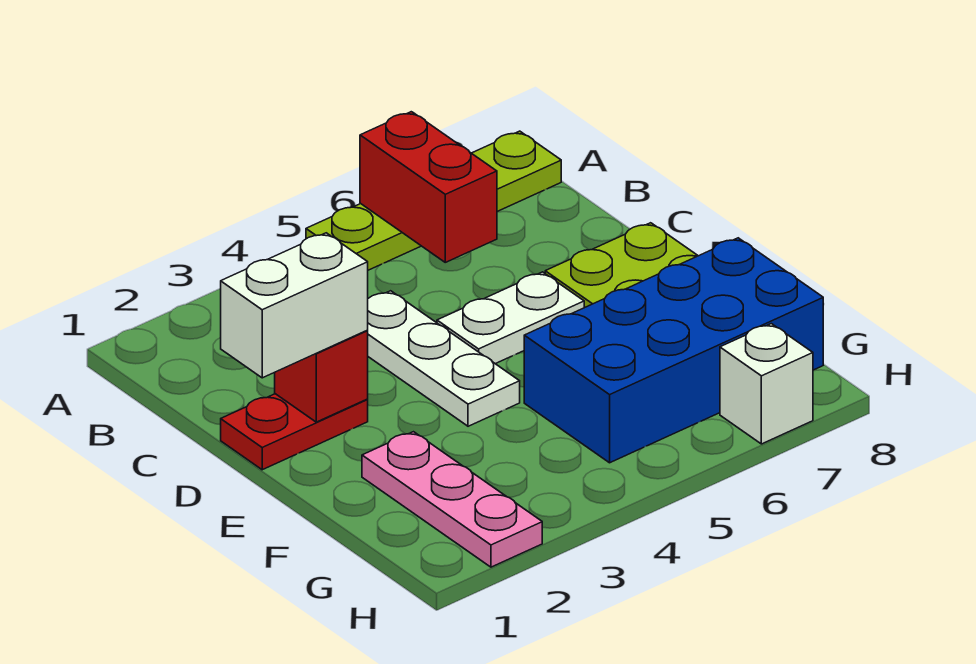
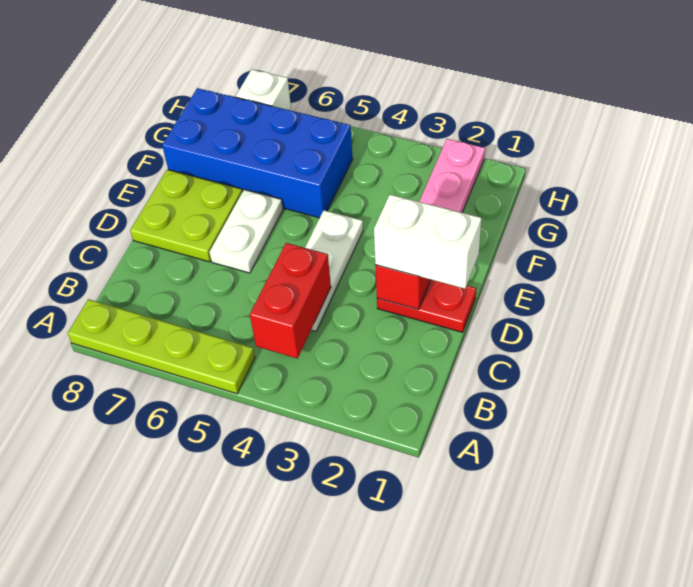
red brick A6:B6 level 2 -> red brick B4:C4 level 2
white plate D5:D6 level 1 -> white plate D6:E6 level 1

